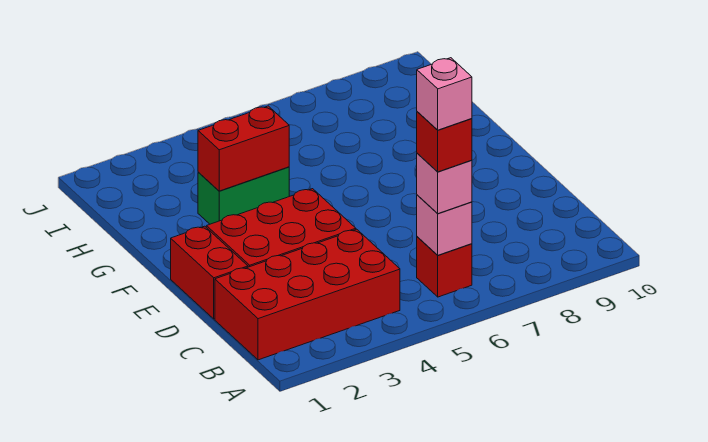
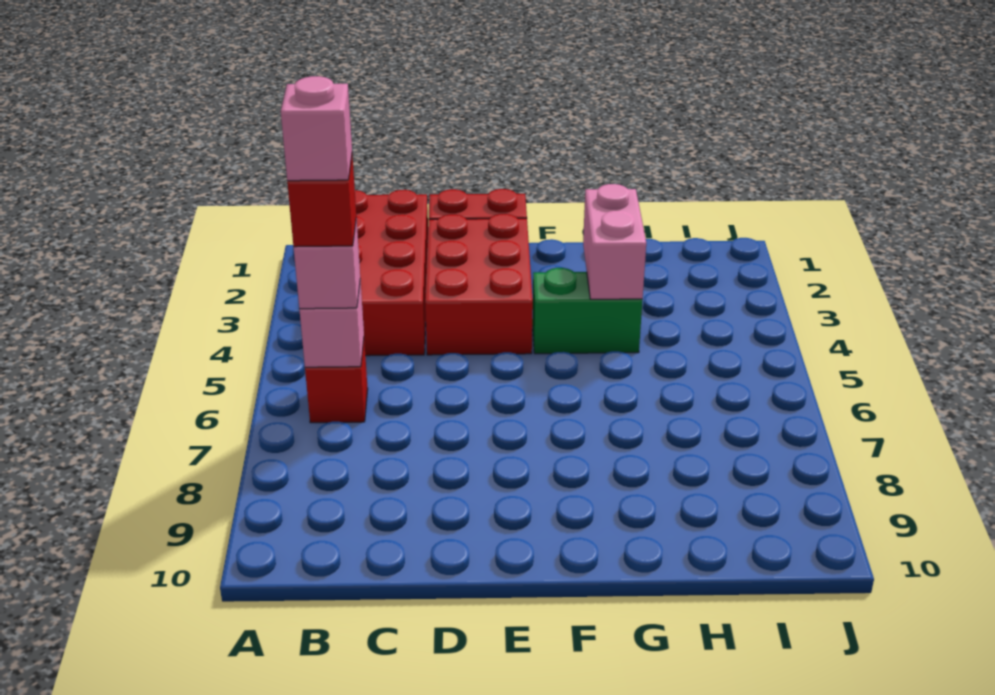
green brick G3:G4 level 1 -> green brick F4:G4 level 1
red brick G3:G4 level 2 -> pink brick G3:G4 level 2

